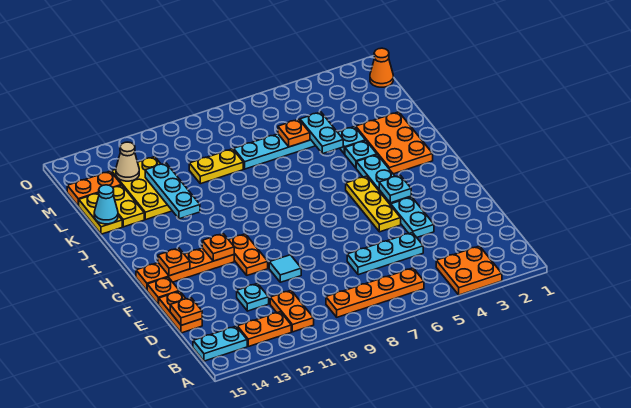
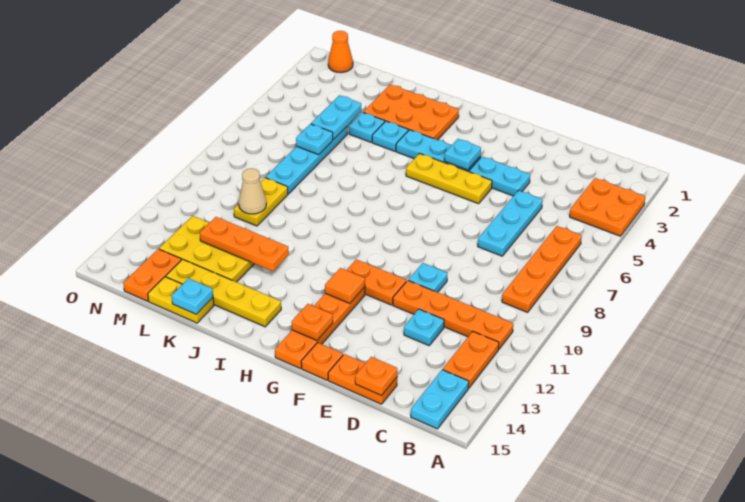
orange plate B11:C11 level 1 -> orange plate B11:E11 level 1
cyan tile E10 level 1 -> cyan plate E10 level 1
orange plate G12 level 2 -> orange tile G12 level 2
cyan plate J12:L12 level 2 -> orange plate J12:L12 level 2
cyan plate K5:L5 level 2 -> cyan plate L4:L5 level 2
yellow plate K14:L14 level 1 -> yellow plate I14:L14 level 1
cyan cone K15 level 2 -> cyan plate K15 level 2
orange plate L6 level 2 -> cyan plate L6 level 2
tan cone M13 level 2 -> tan cone L10 level 2

